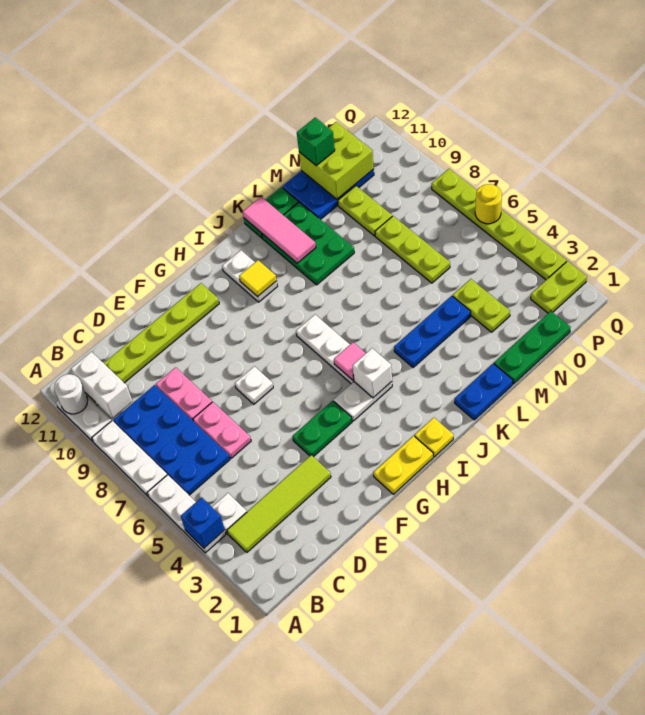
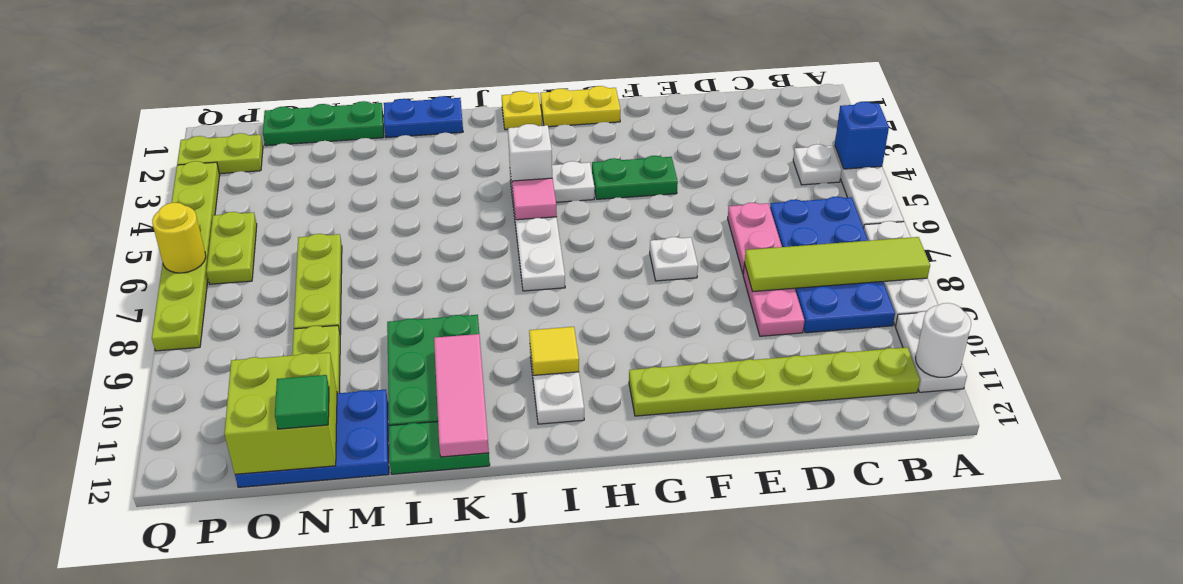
lime tile B3:E3 level 1 -> lime tile A8:D8 level 2
white brick B10:B11 level 2 -> none
blue plate K4:M4 level 1 -> none
lime plate N3:N4 level 1 -> lime plate P5:P6 level 1
green brick N12 level 3 -> green tile N12 level 3

